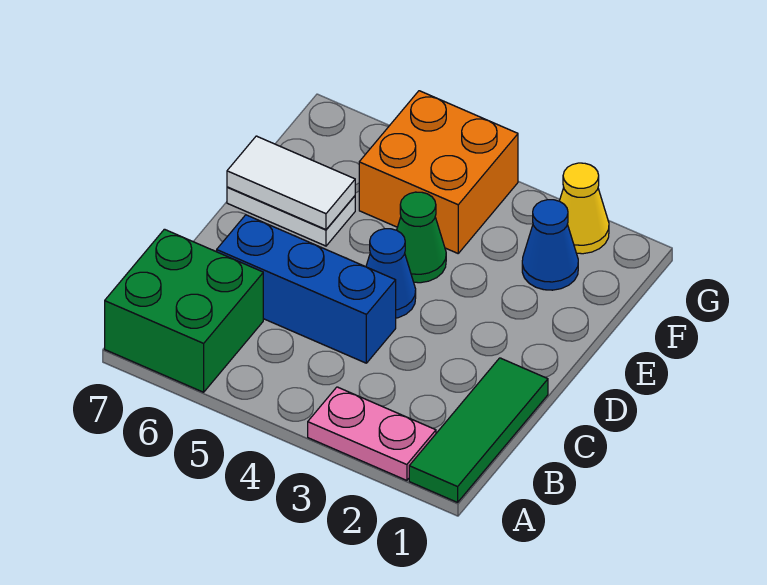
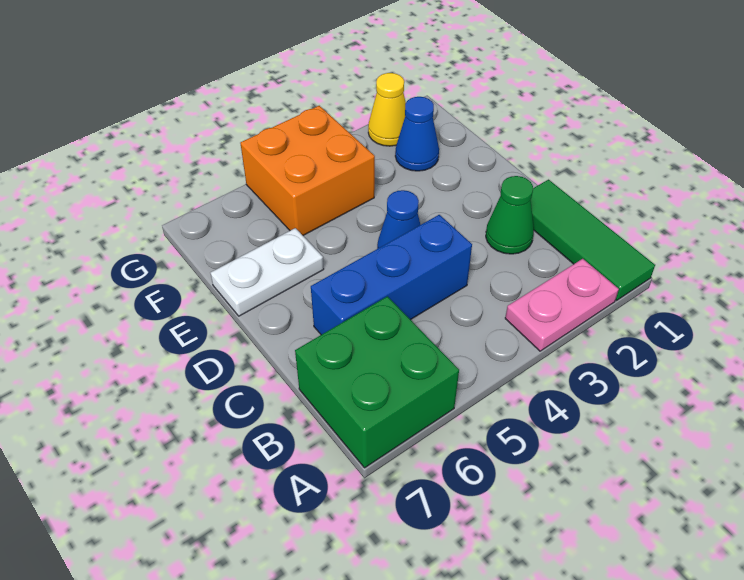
green cone E4 level 1 -> green cone C2 level 1
white tile E6:E7 level 2 -> none

